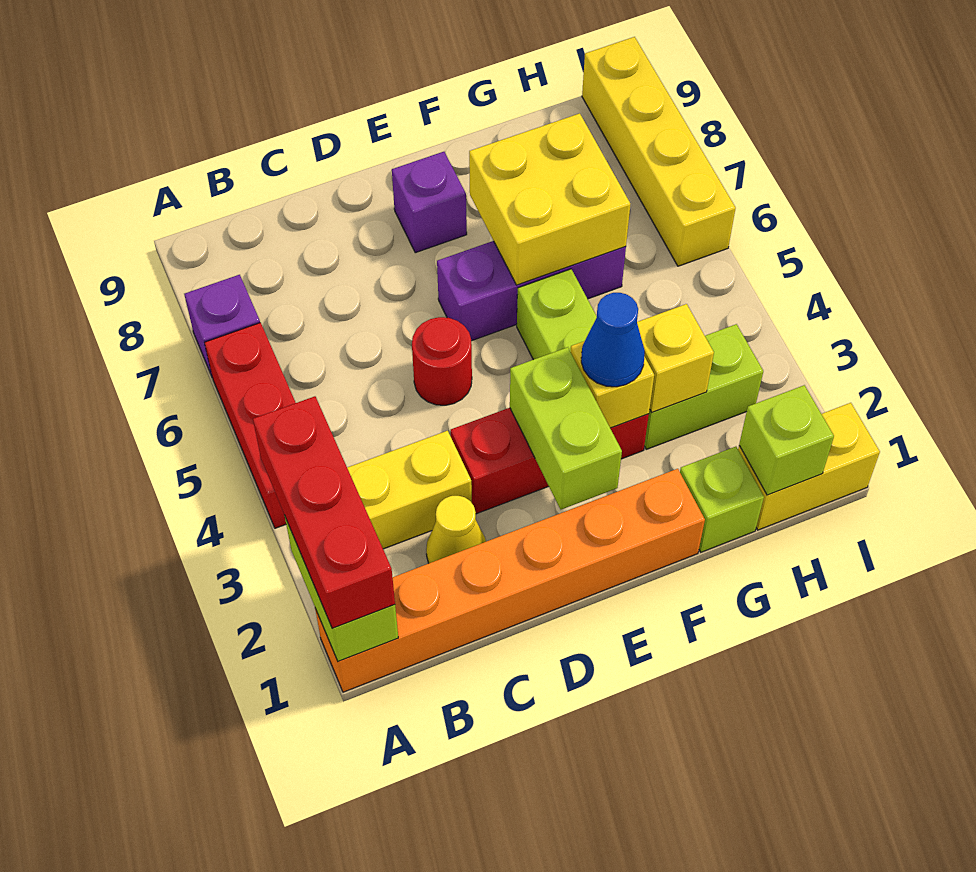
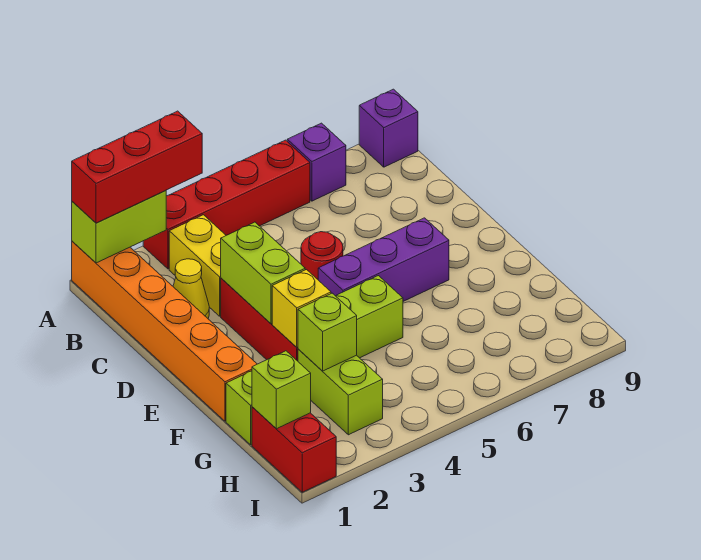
red brick A4:A6 level 1 -> red brick A3:A6 level 1
lime brick E2:E3 level 2 -> lime brick D3:E3 level 2
purple brick E6:G6 level 1 -> purple brick E5:E7 level 1
purple brick E8 level 1 -> purple brick A9 level 1
blue cone F3 level 3 -> none
yellow brick F6:G7 level 2 -> none
yellow brick G3 level 2 -> lime brick G3 level 2
yellow brick H1:I1 level 1 -> red brick H1:I1 level 1
yellow brick I6:I9 level 1 -> none

